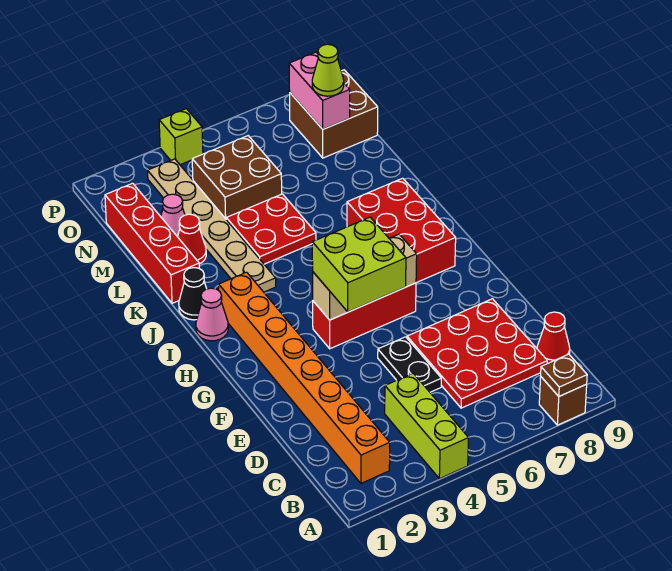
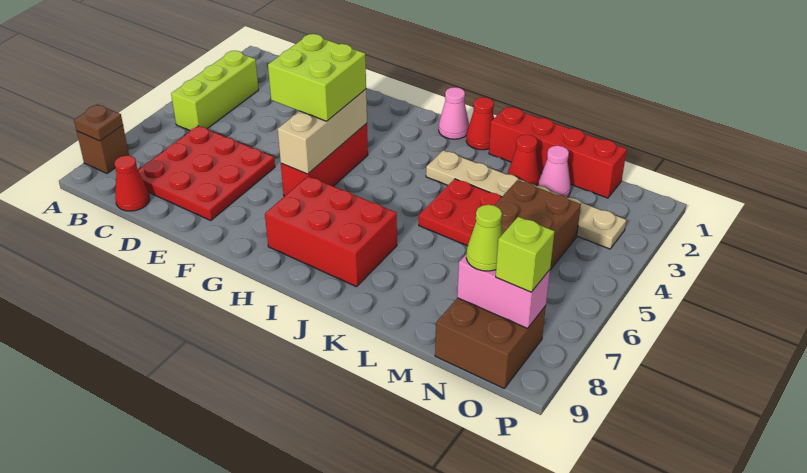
lime brick A4:C4 level 1 -> lime brick B3:B5 level 1
orange brick B2:I2 level 1 -> none
black plate D5:E5 level 1 -> none
black cone J1 level 1 -> red cone J1 level 1
lime brick P4 level 1 -> lime brick O8 level 3

